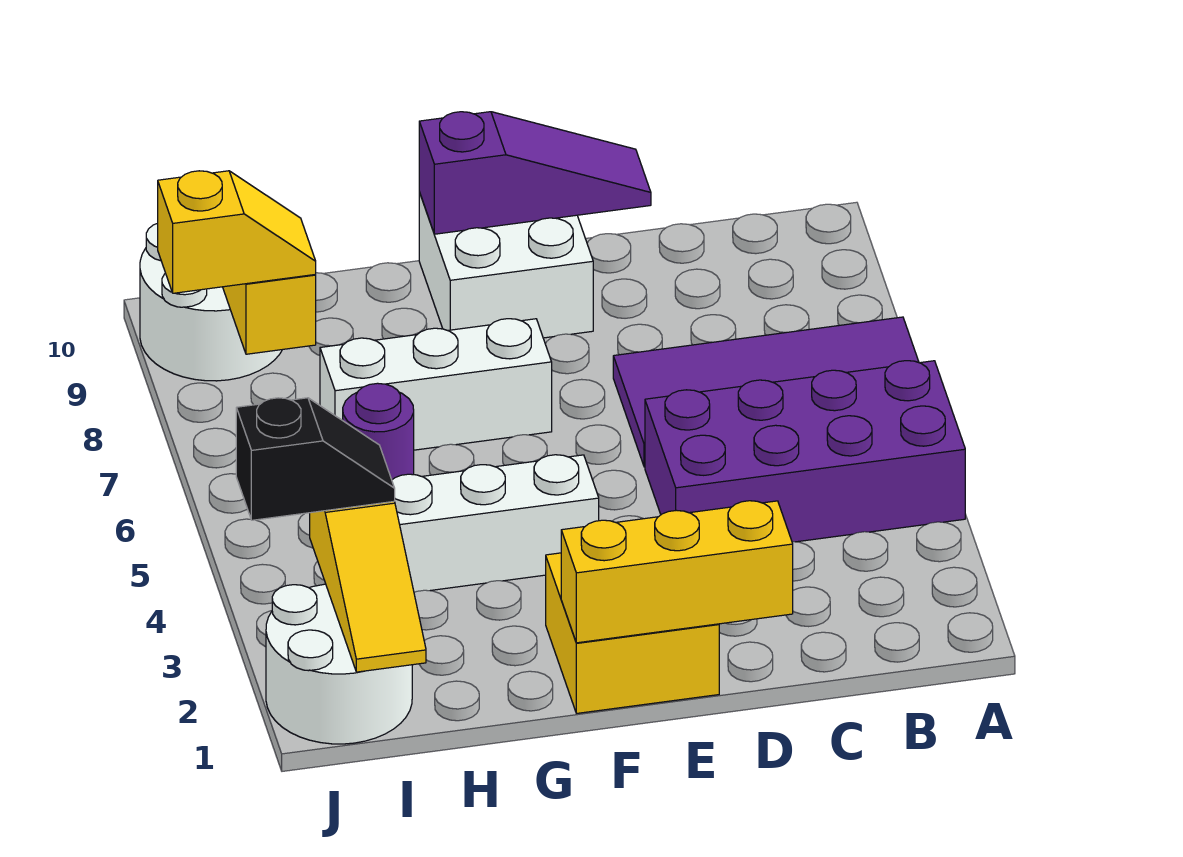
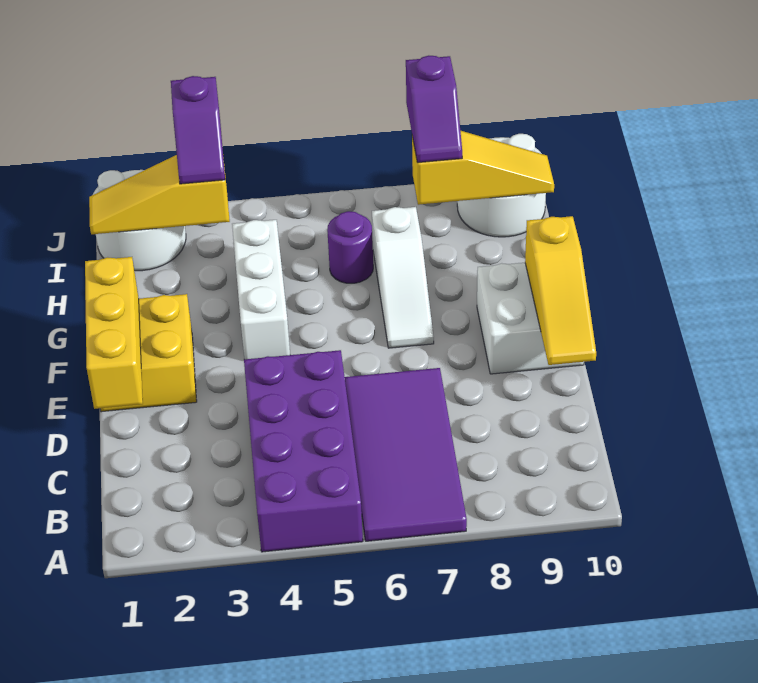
purple slope D10:F10 level 2 top F -> yellow slope D10:F10 level 2 top F
white brick F7:H7 level 1 -> white slope F7:H7 level 1 top H
black slope I3:J3 level 3 top J -> purple slope I3:J3 level 3 top J
yellow slope I8:J8 level 3 top J -> purple slope I8:J8 level 3 top J

